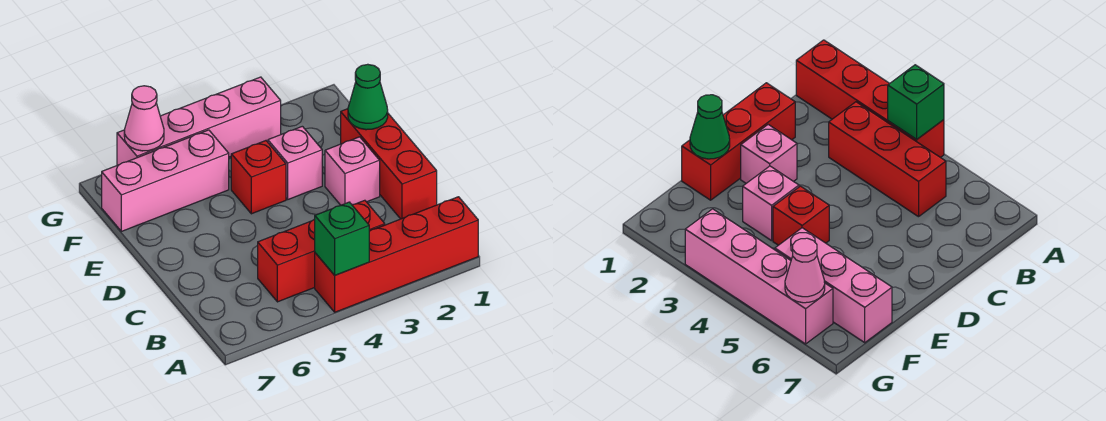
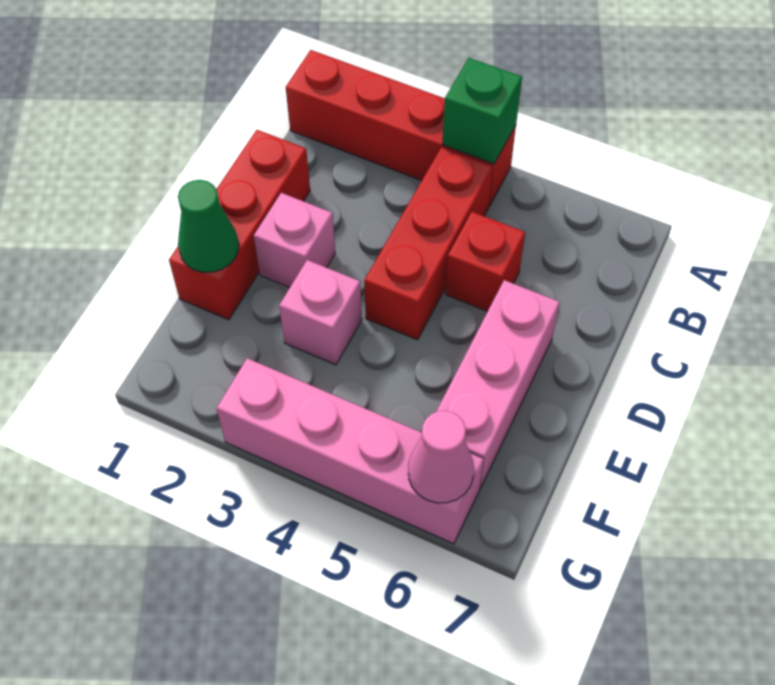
red brick B3:B5 level 1 -> red brick B4:D4 level 1
red brick E4 level 1 -> red brick C5 level 1
pink brick F5:F7 level 1 -> pink brick D6:F6 level 1

